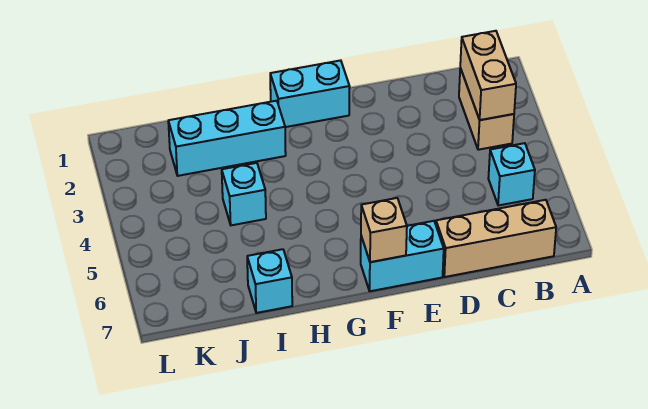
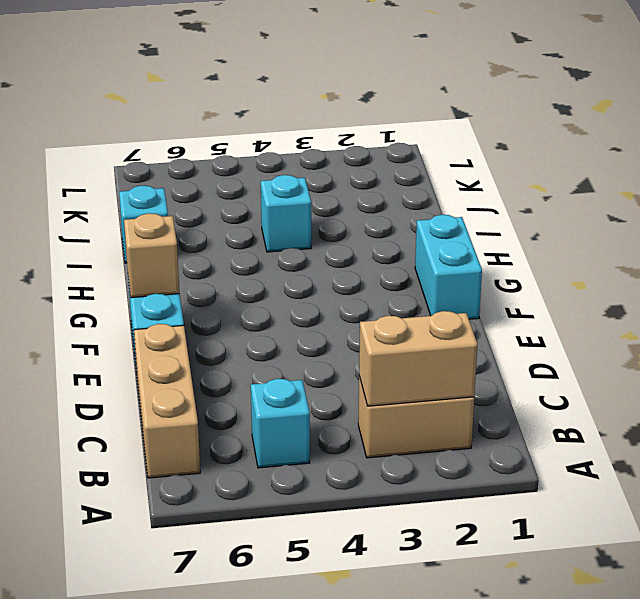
cyan brick H2:J2 level 1 -> none

